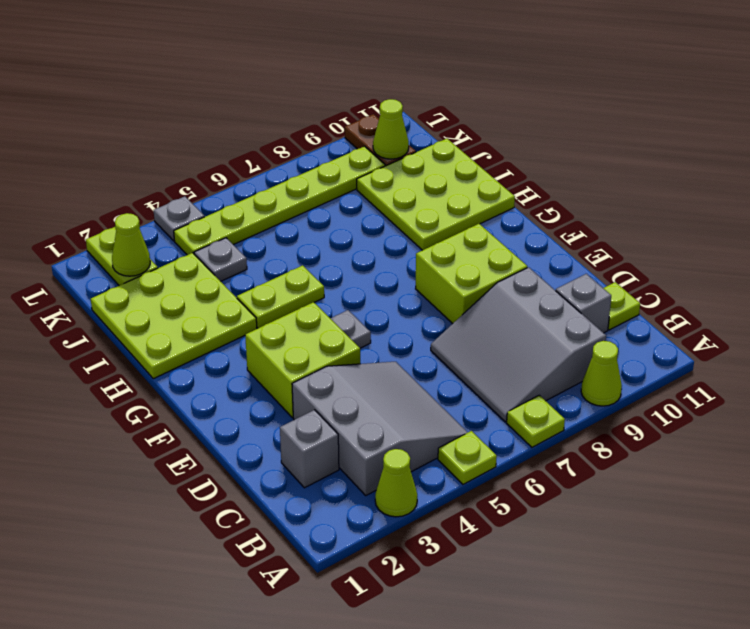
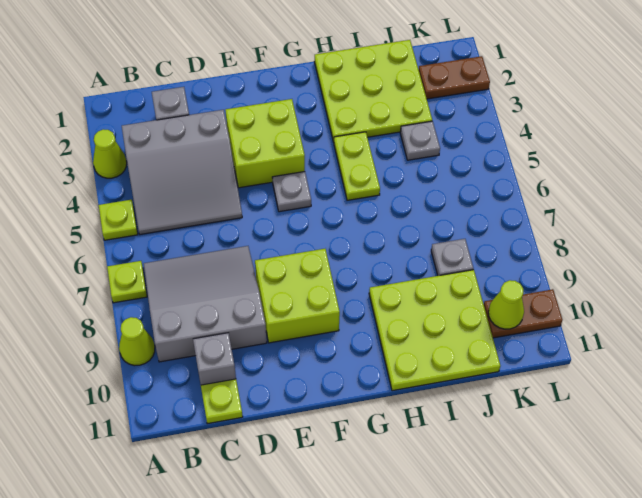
lime plate K2:L2 level 1 -> brown plate K2:L2 level 1
lime cone K2 level 2 -> none
lime plate K4:K9 level 1 -> none
grey plate L4 level 1 -> grey plate J8 level 1

